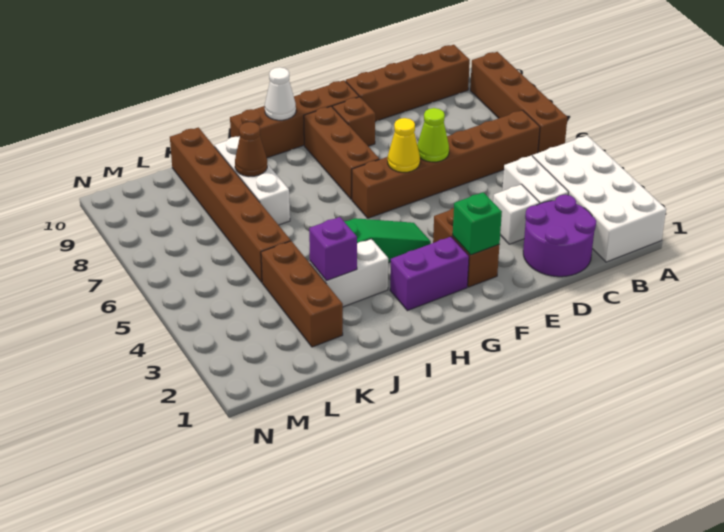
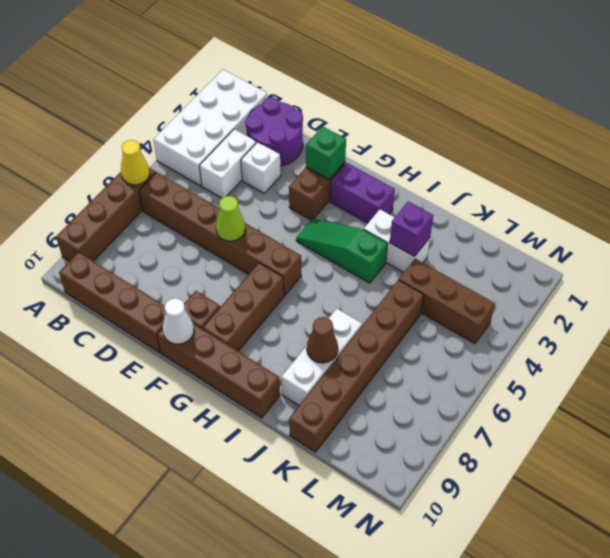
yellow cone F6 level 2 -> yellow cone A6 level 2
white cone H10 level 2 -> white cone F10 level 2
brown brick K2:K4 level 1 -> brown brick K4:M4 level 1

